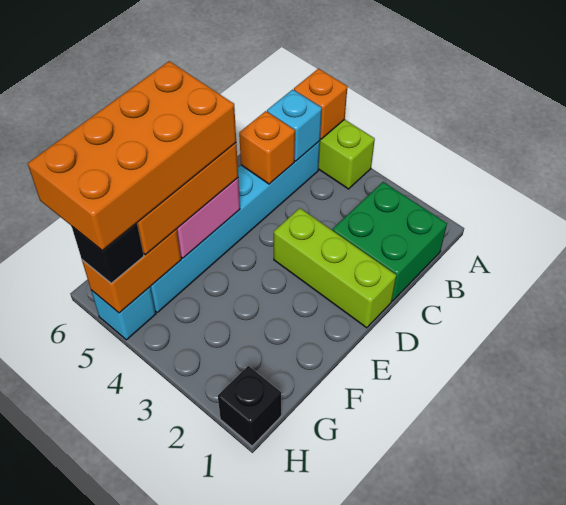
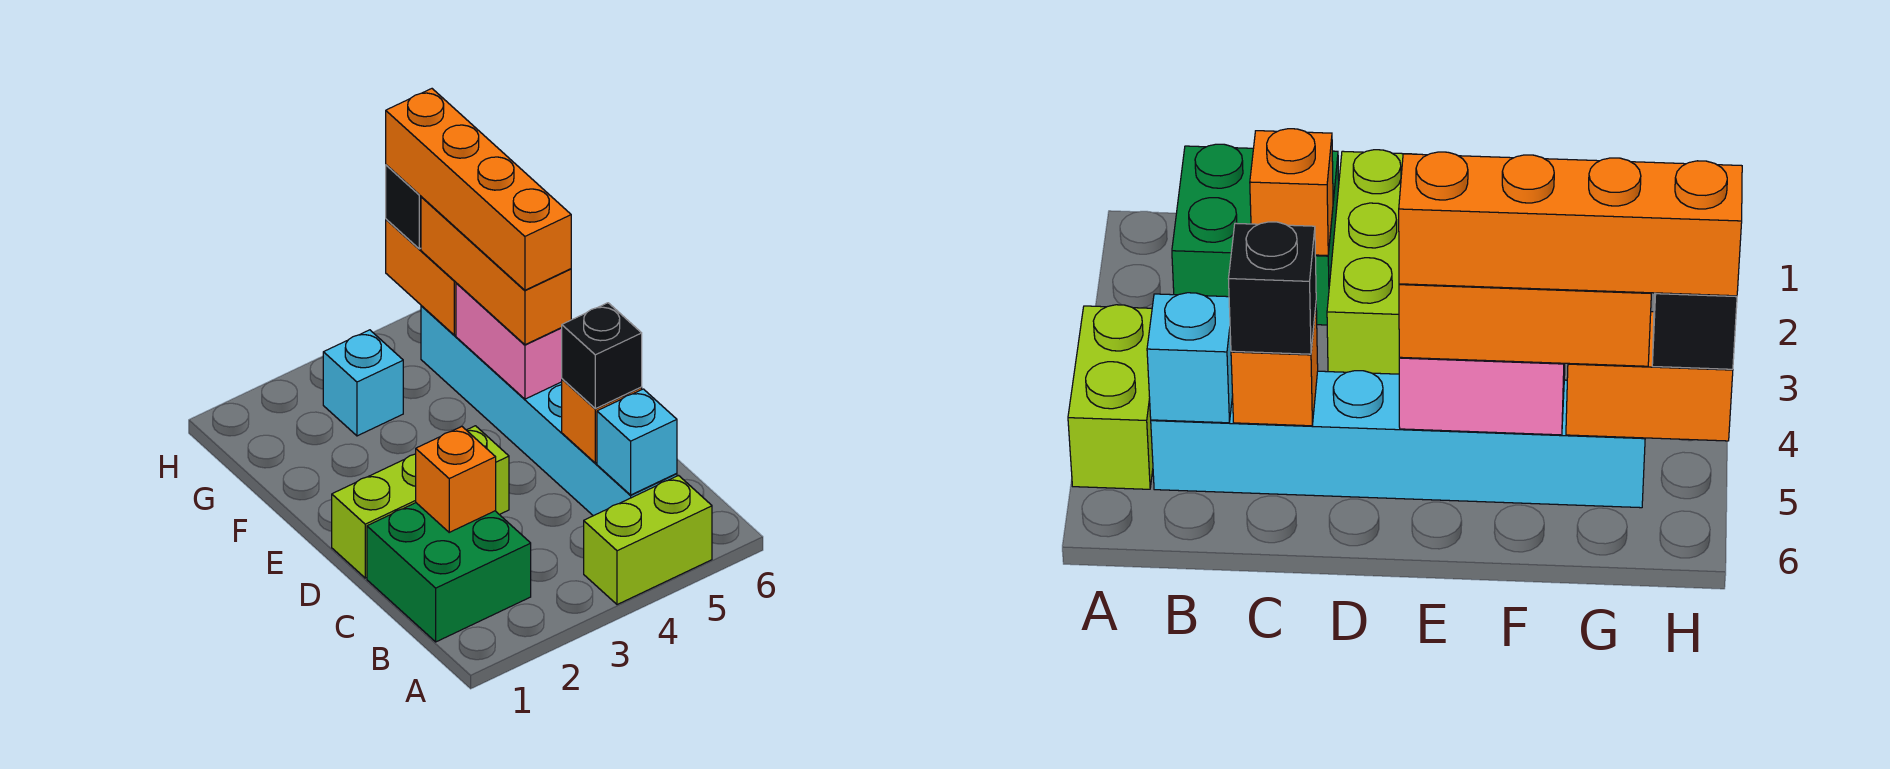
orange brick A5 level 2 -> orange brick C2 level 2
orange brick E5:H6 level 4 -> orange brick E5:H5 level 4
black brick H1 level 1 -> black brick C5 level 3
cyan brick H5 level 1 -> cyan brick G3 level 1

